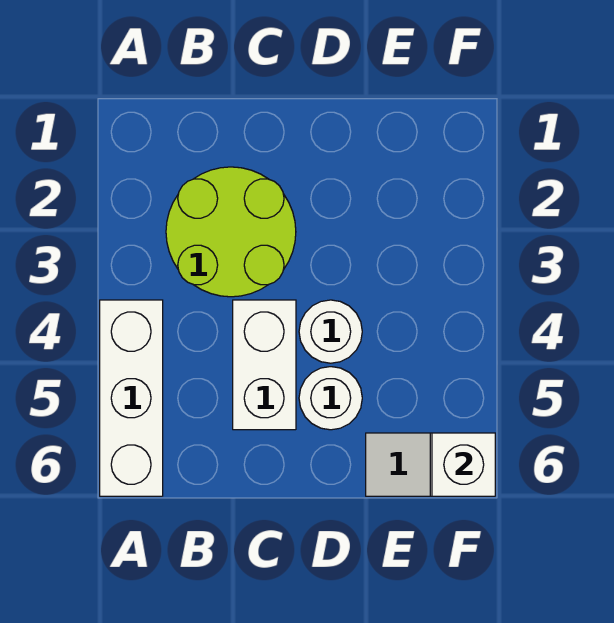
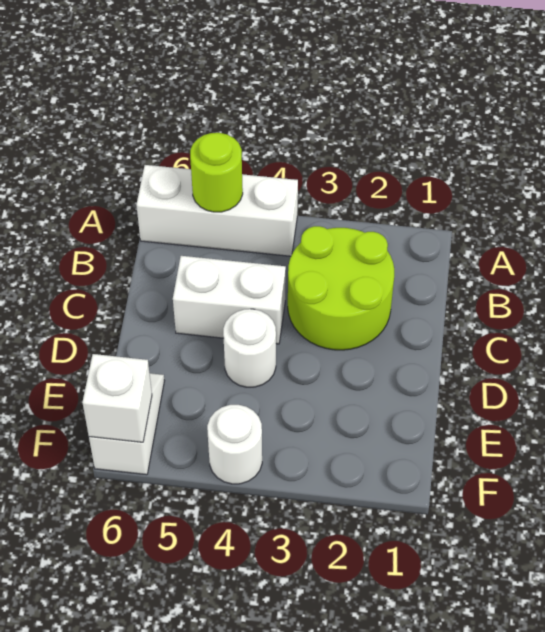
none -> lime round brick A5 level 2
white round brick D5 level 1 -> white round brick F4 level 1

